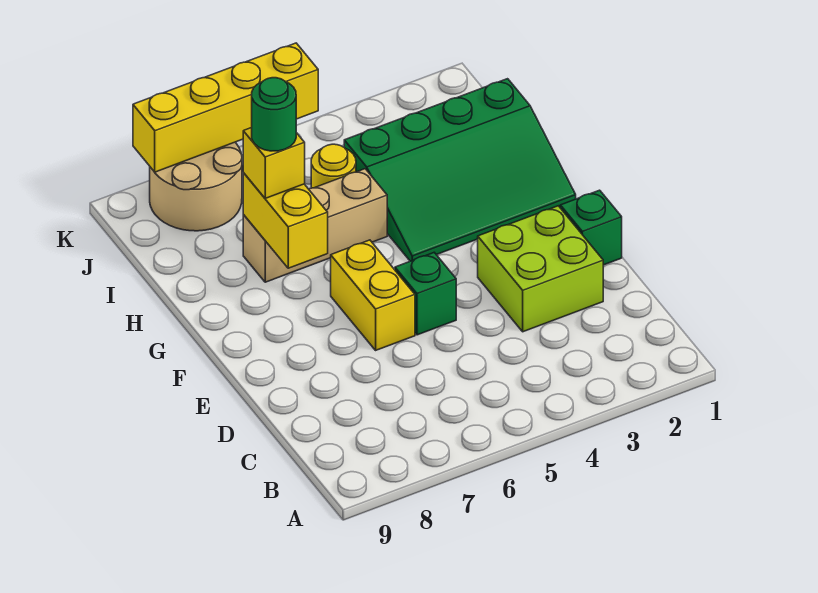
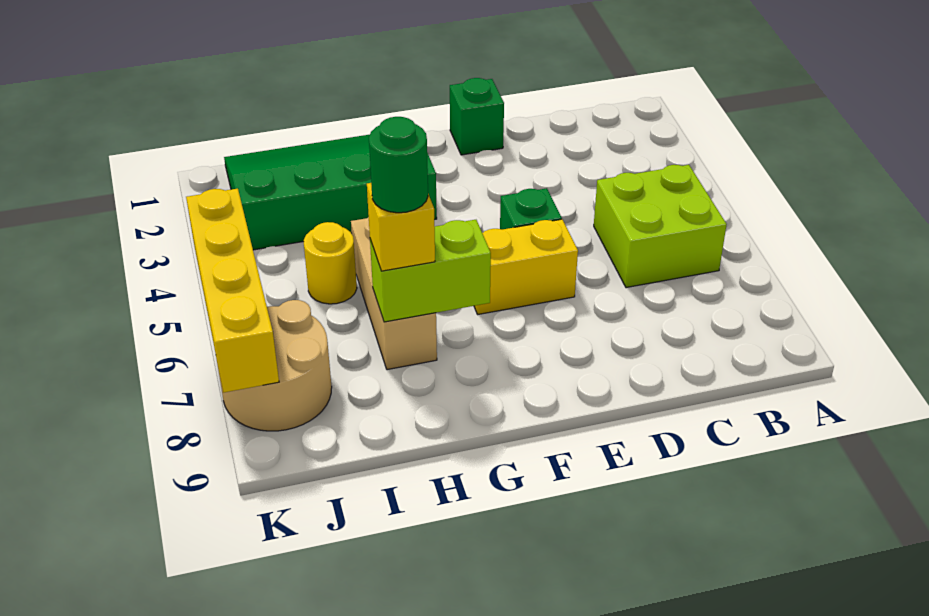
lime brick D2:E3 level 1 -> lime brick B5:C6 level 1
green slope G1:I4 level 1 top I -> green slope G1:J3 level 1 top 3
yellow brick G7:H7 level 2 -> lime brick G7:H7 level 2

